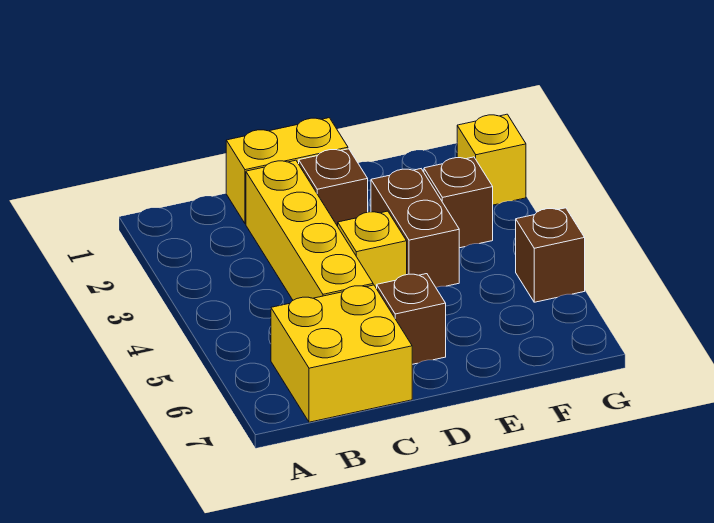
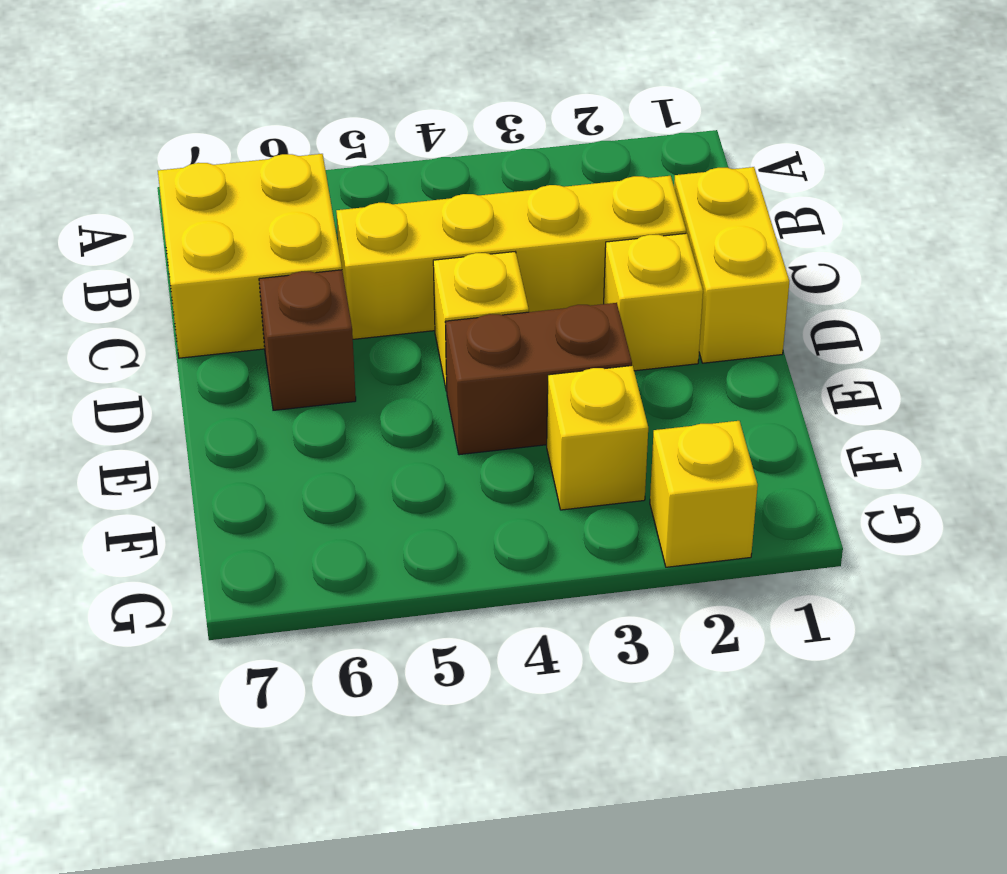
brown brick D2 level 1 -> yellow brick D2 level 1
brown brick F3 level 1 -> yellow brick F3 level 1
brown brick G5 level 1 -> none

